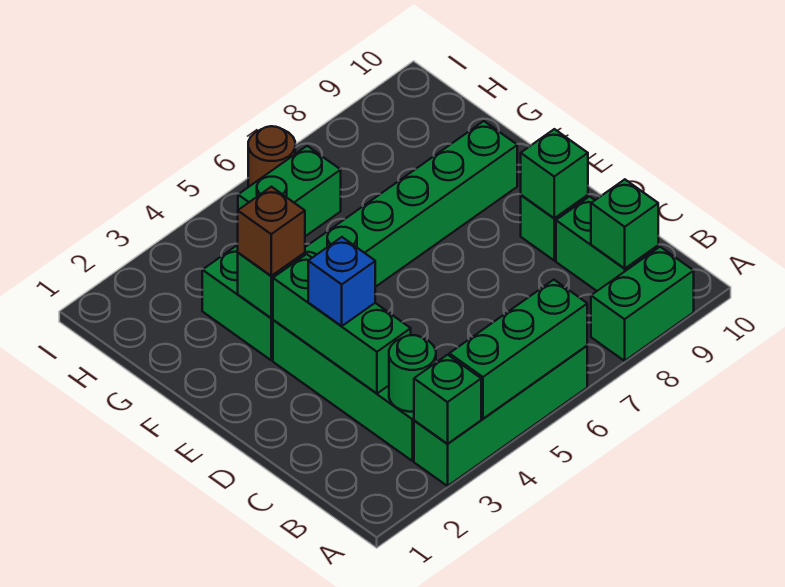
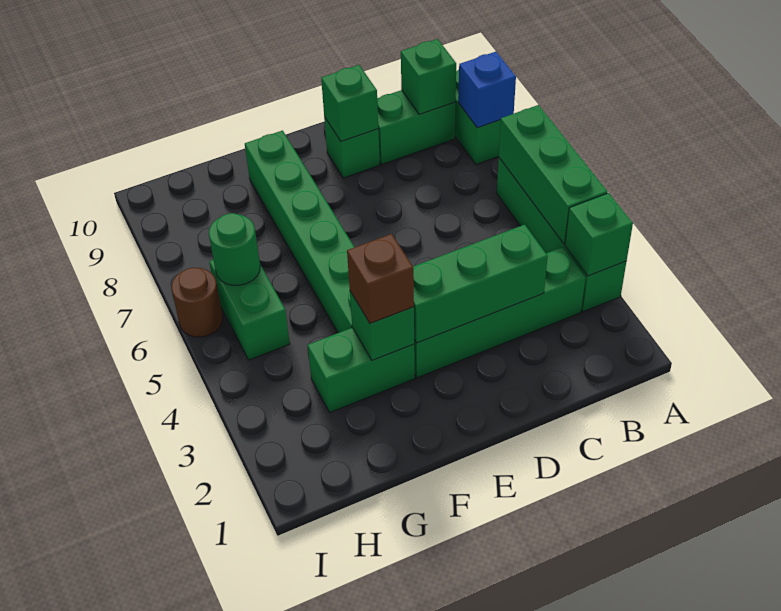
green round brick B3 level 2 -> green round brick H6 level 2
blue brick D3 level 3 -> blue brick A8 level 2

